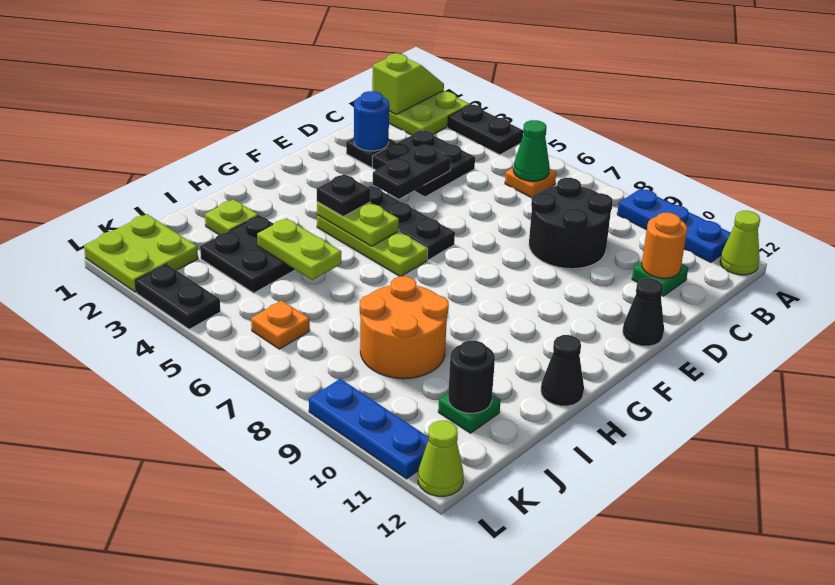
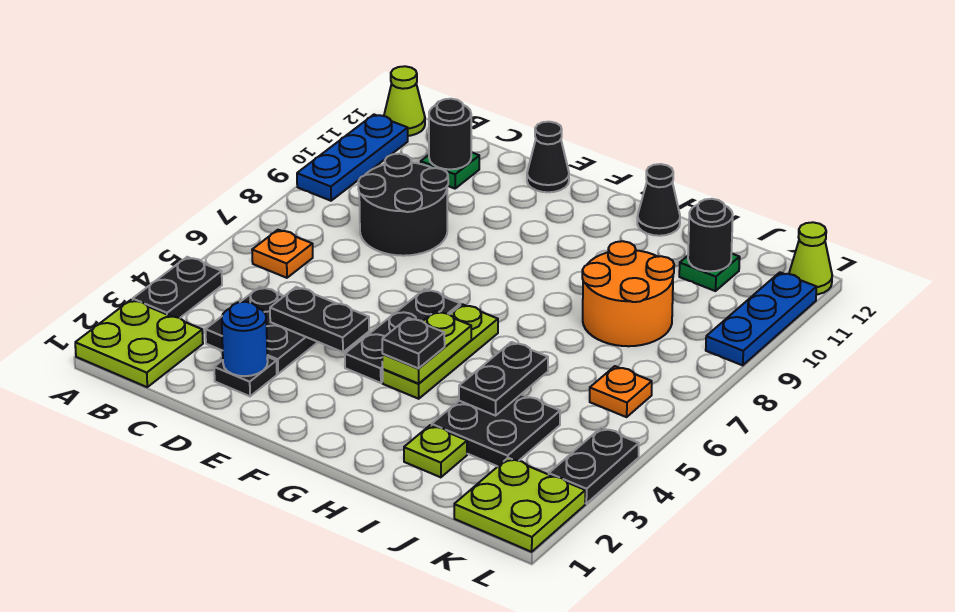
lime slope A1:B1 level 2 top B -> none
green cone B6 level 2 -> none
orange round brick C11 level 2 -> black round brick C11 level 2
lime plate I4:I5 level 2 -> black plate I4:I5 level 2

